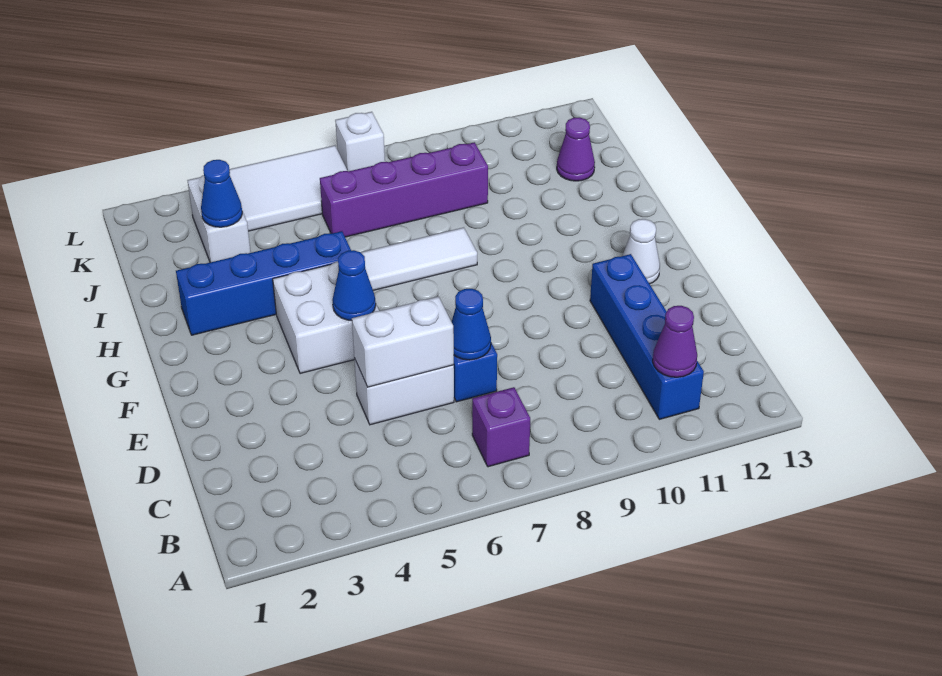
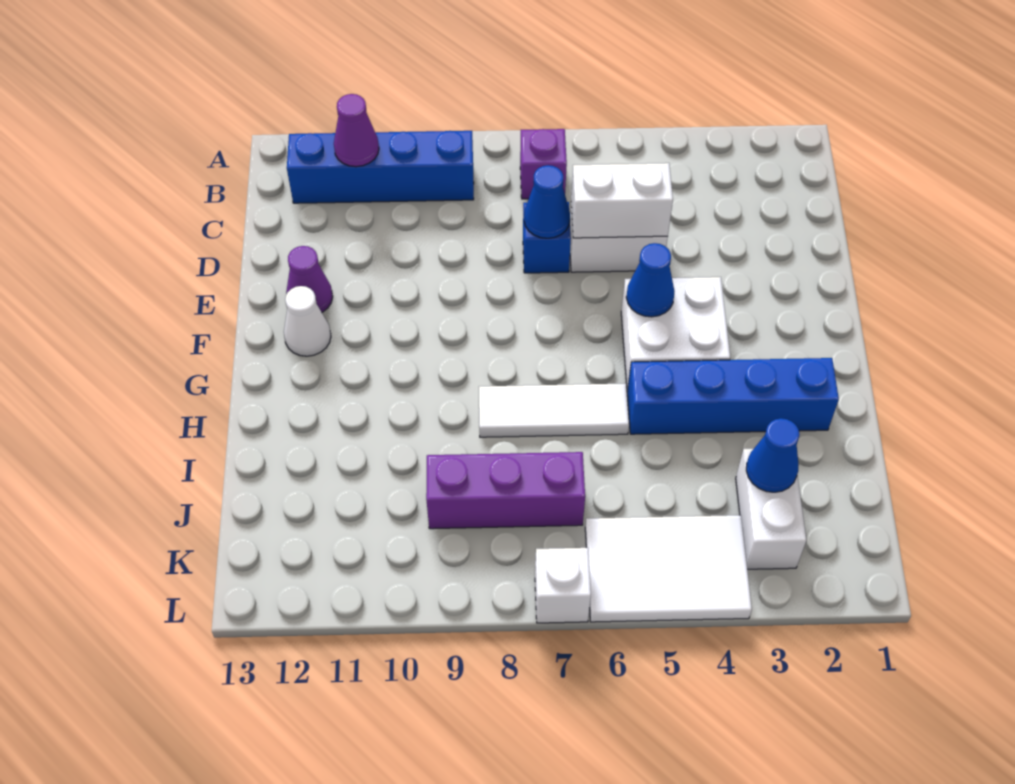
blue brick B11:E11 level 1 -> blue brick B9:B12 level 1
purple brick J6:J9 level 1 -> purple brick J7:J9 level 1
purple cone J12 level 1 -> purple cone E12 level 1

